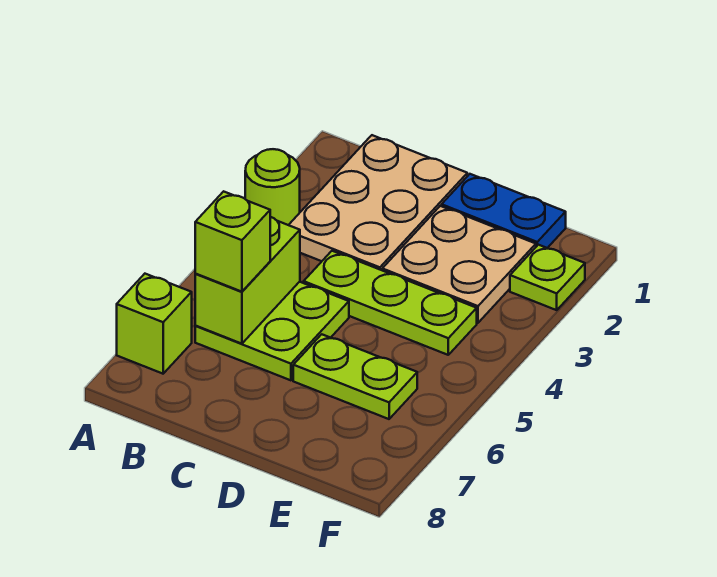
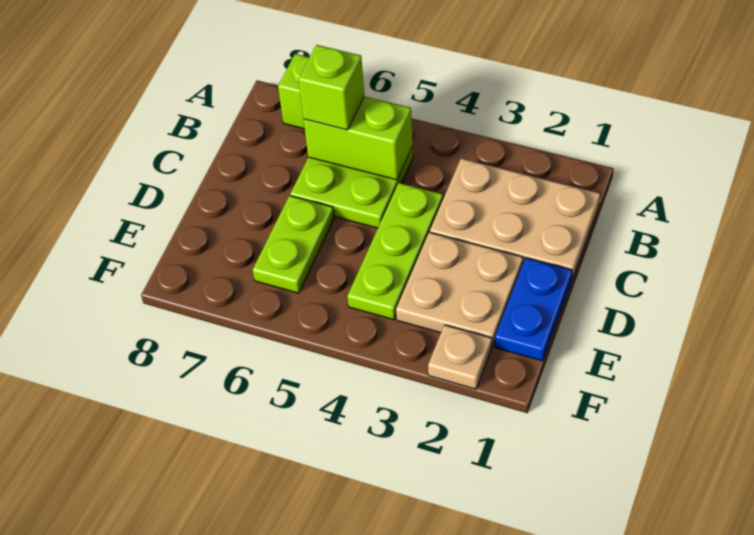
lime round brick A3 level 1 -> none
lime plate F2 level 1 -> tan plate F2 level 1

